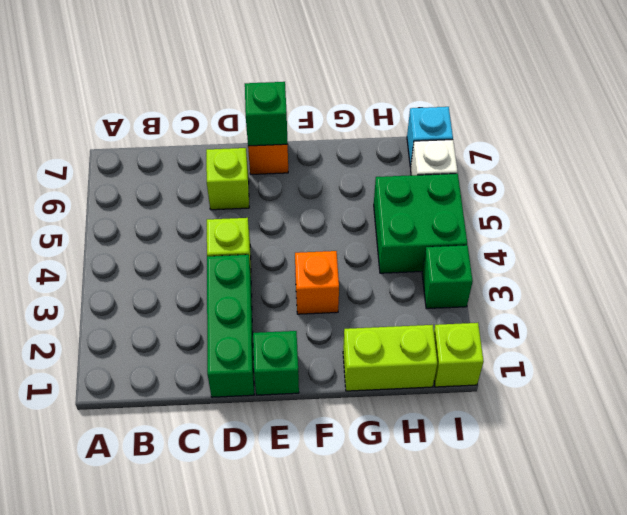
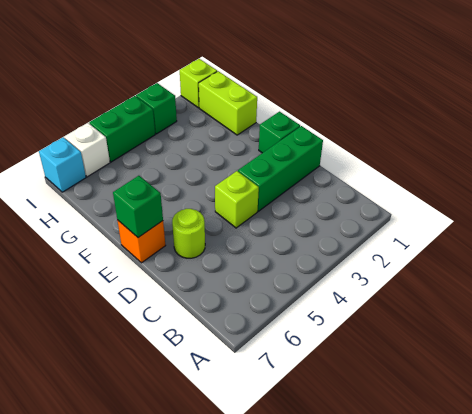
lime brick D6 level 1 -> lime round brick D6 level 1
orange brick F3 level 1 -> none
green brick H4:I5 level 1 -> green brick I4:I5 level 1

